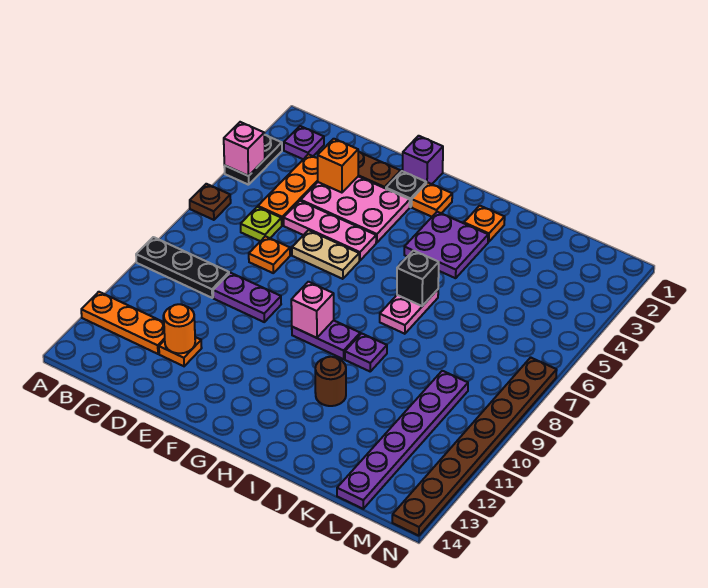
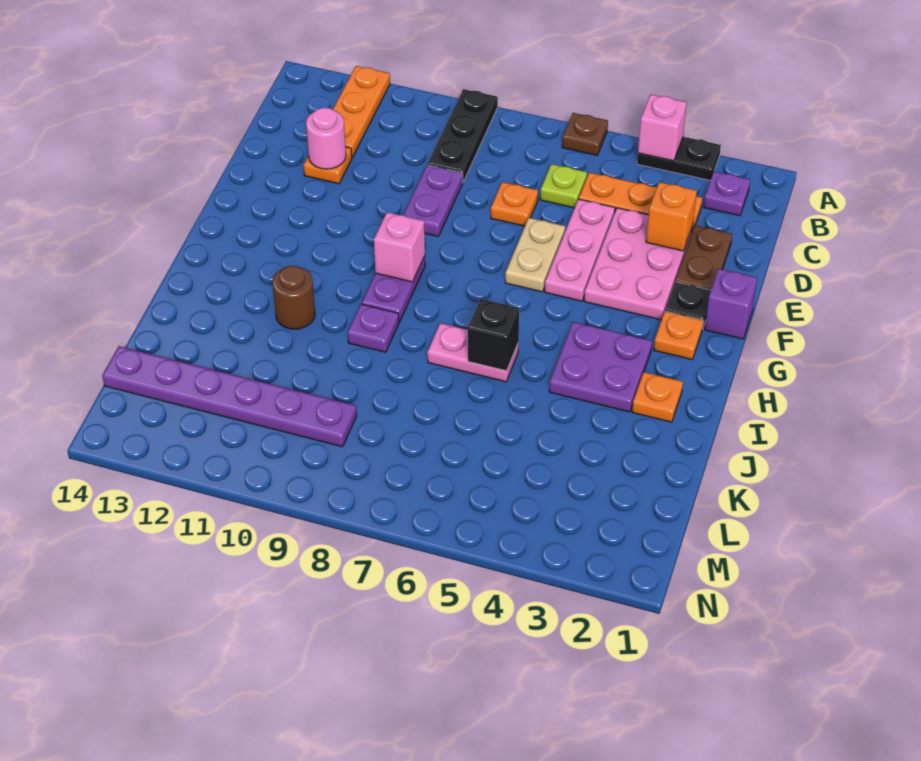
orange round brick D12 level 2 -> pink round brick D12 level 2
brown plate N7:N14 level 1 -> none

